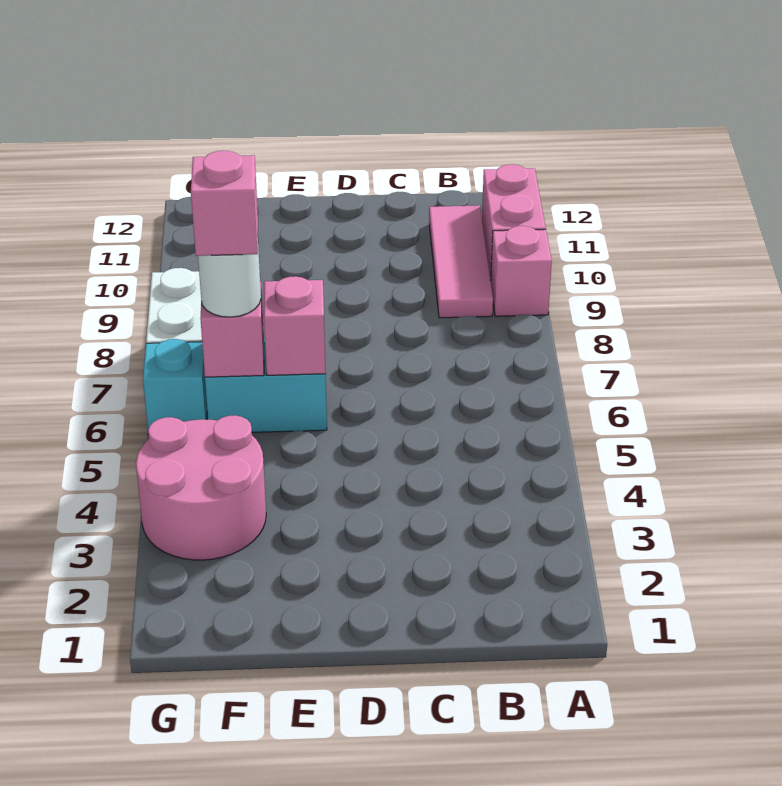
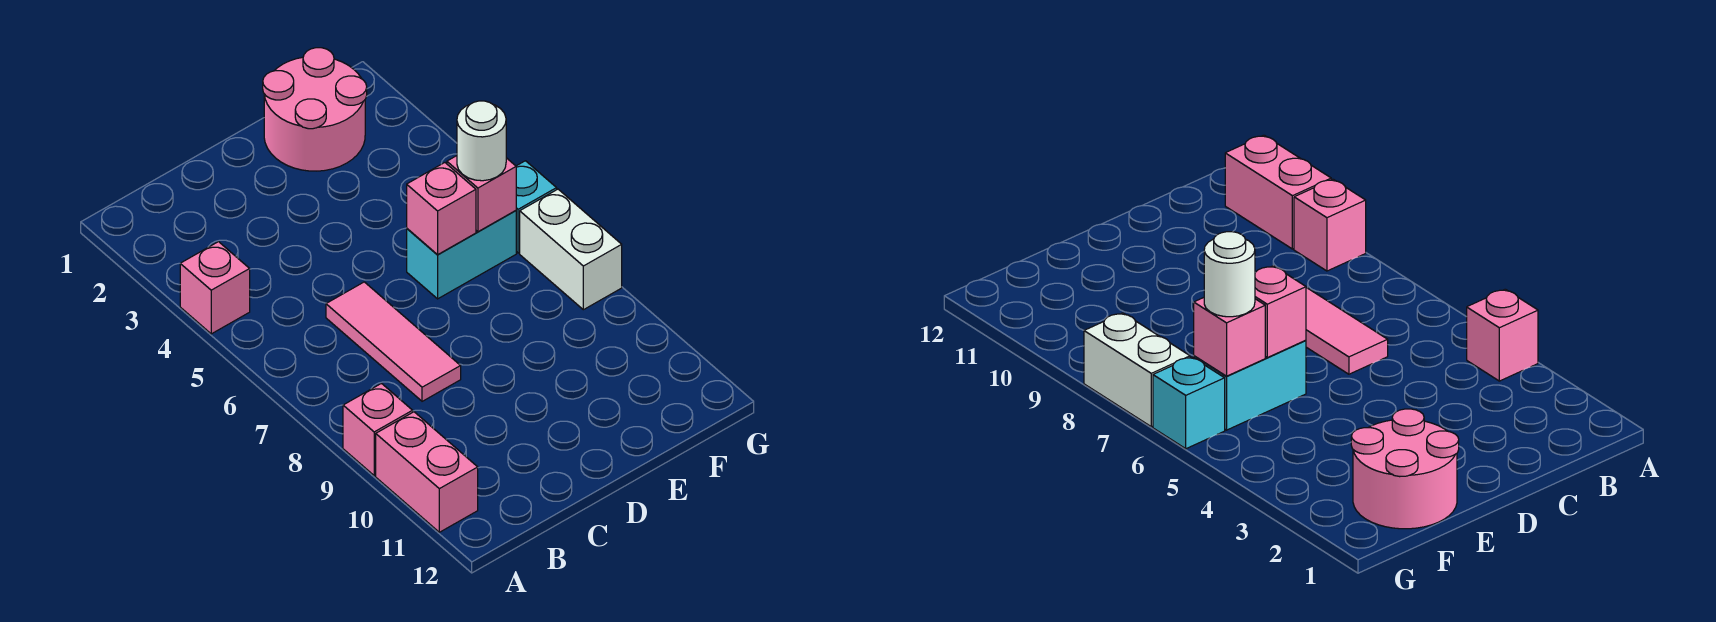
pink tile B9:B11 level 1 -> pink tile C6:C8 level 1
pink round brick F3:G4 level 1 -> pink round brick E1:F2 level 1
pink brick F6 level 4 -> pink brick A4 level 1

